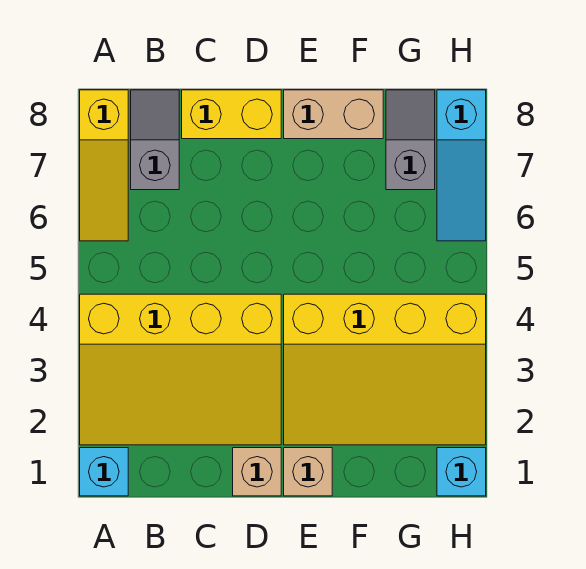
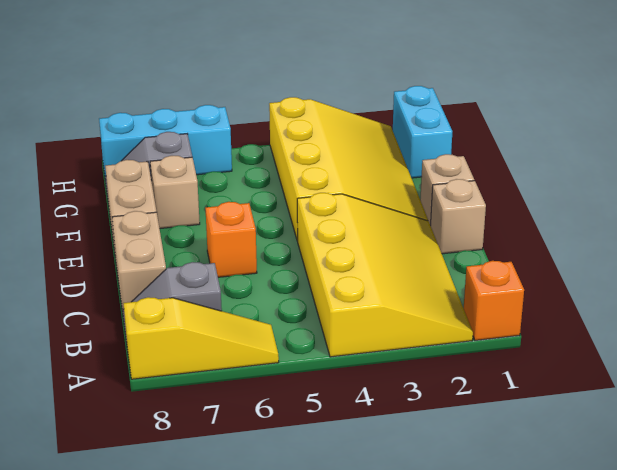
cyan brick A1 level 1 -> orange brick A1 level 1
yellow brick C8:D8 level 1 -> tan brick C8:D8 level 1
none -> orange brick D6 level 1
none -> tan brick F7 level 1
cyan brick H1 level 1 -> cyan brick G1:H1 level 1
cyan slope H6:H8 level 1 top 8 -> cyan brick H6:H8 level 1

